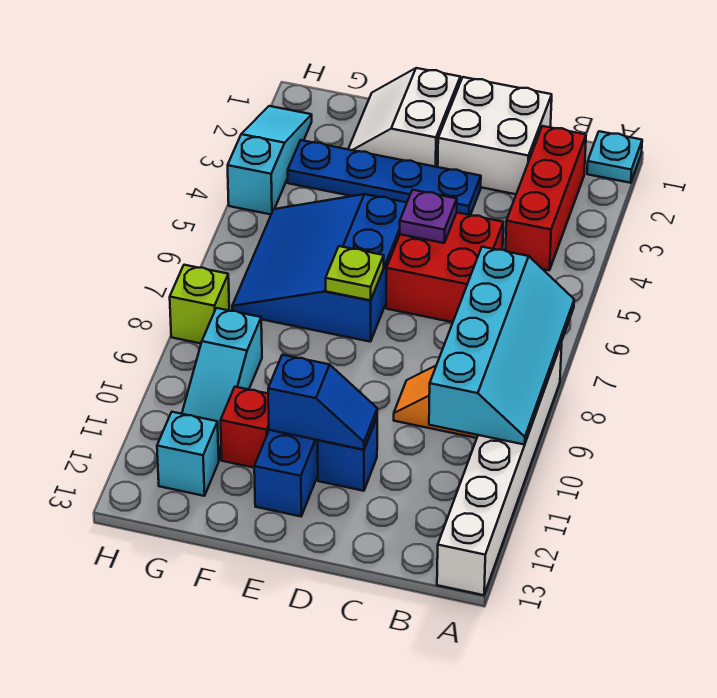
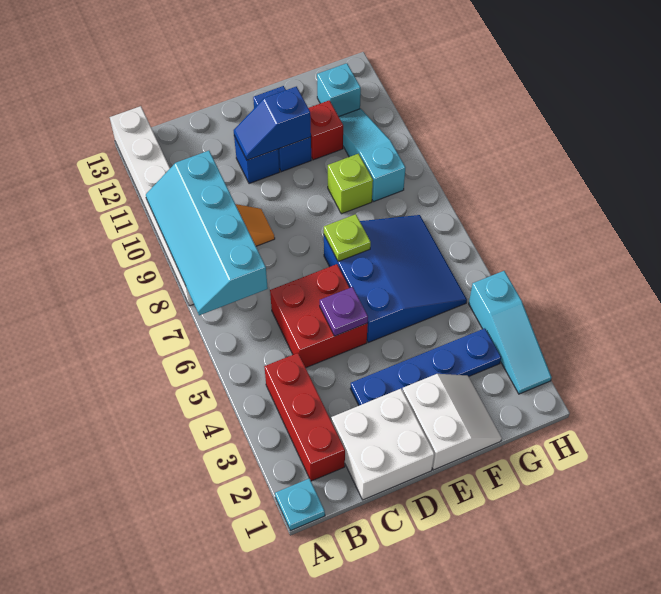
lime brick H8 level 1 -> lime brick F9 level 1

